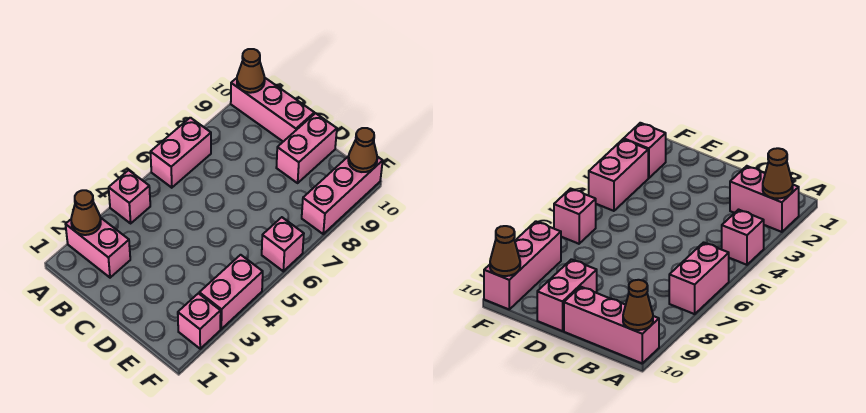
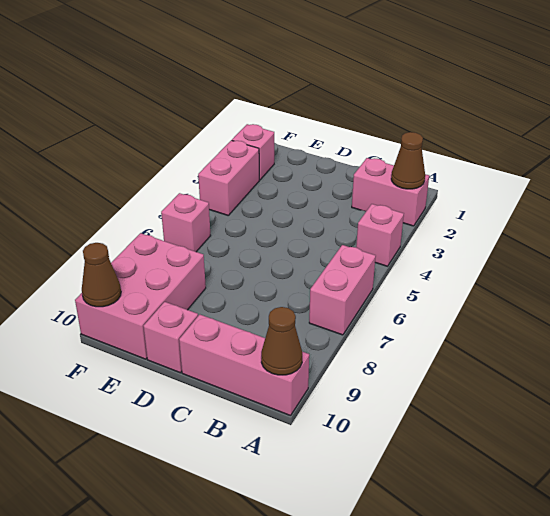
pink brick D9:D10 level 1 -> pink brick D10 level 1
pink brick F8:F10 level 1 -> pink brick E8:F10 level 1

